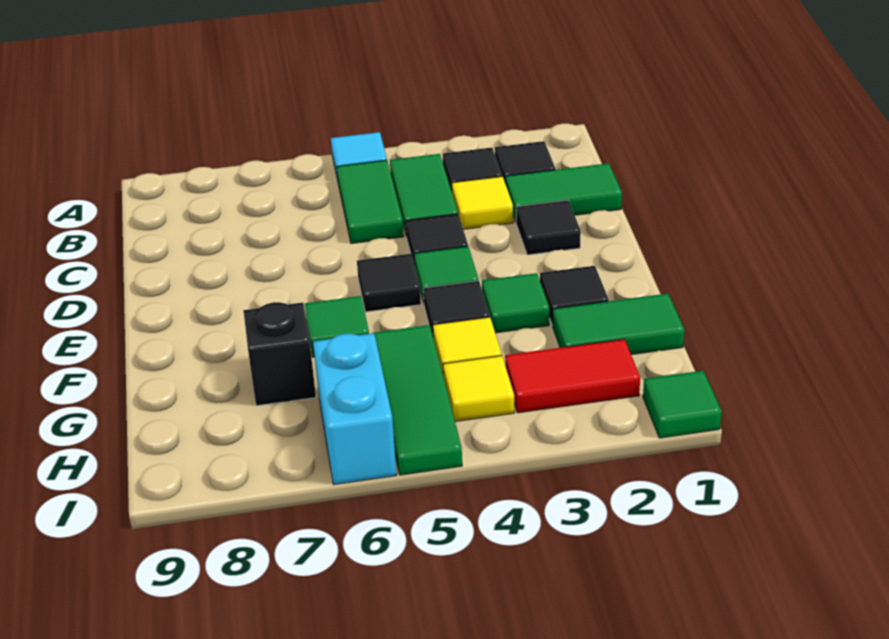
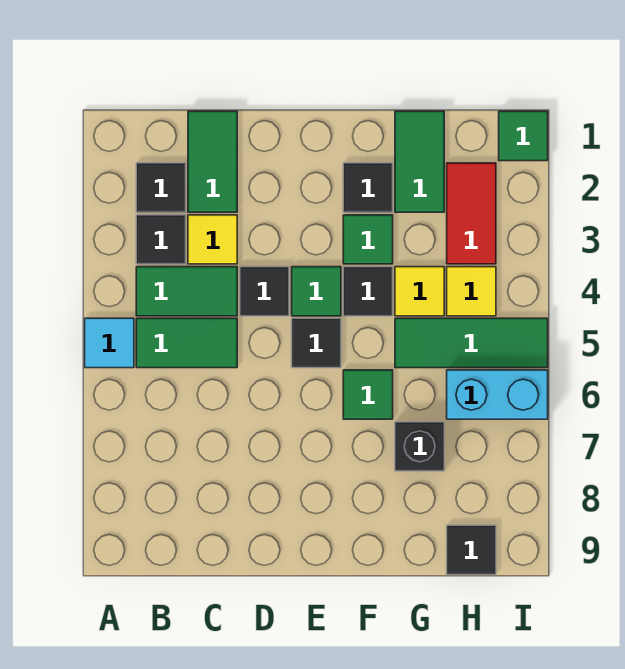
black tile D2 level 1 -> black tile H9 level 1

